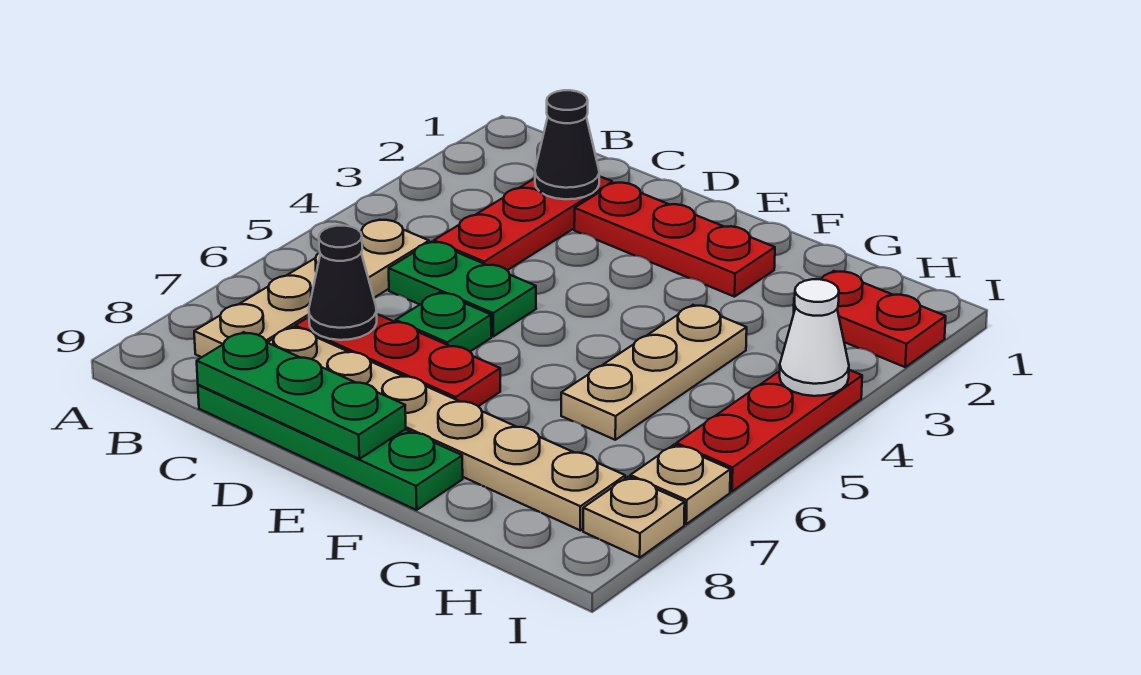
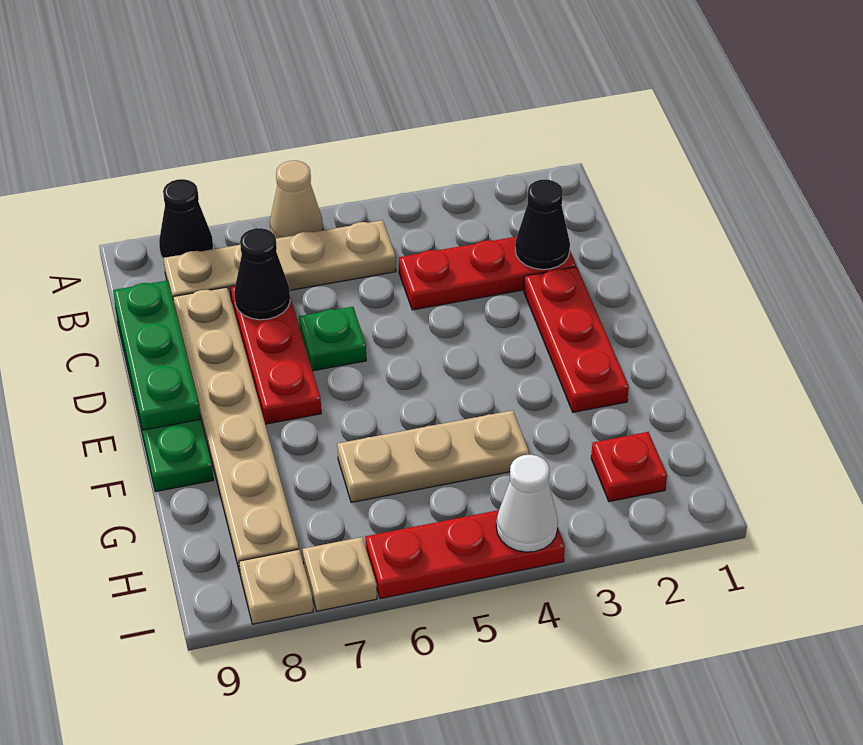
none -> tan cone A6 level 1
none -> black cone A8 level 1
green plate C5:D5 level 1 -> none
red plate H2:I2 level 1 -> red plate H2 level 1

